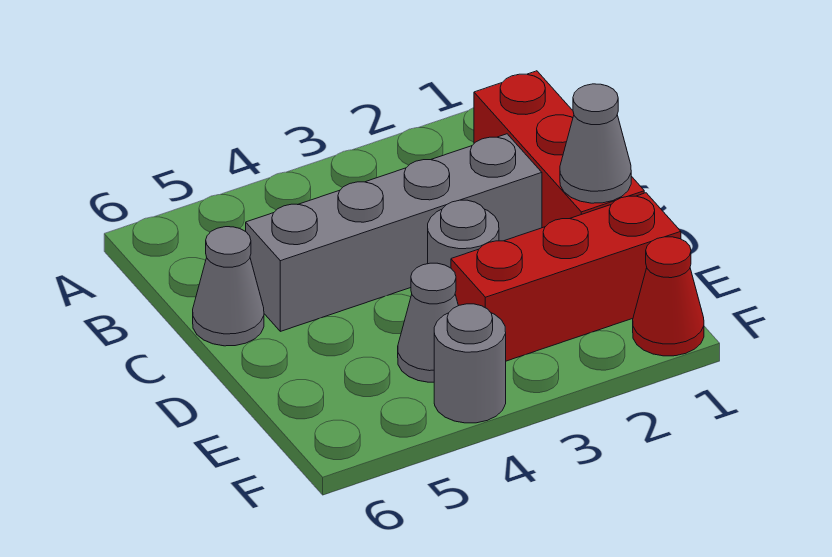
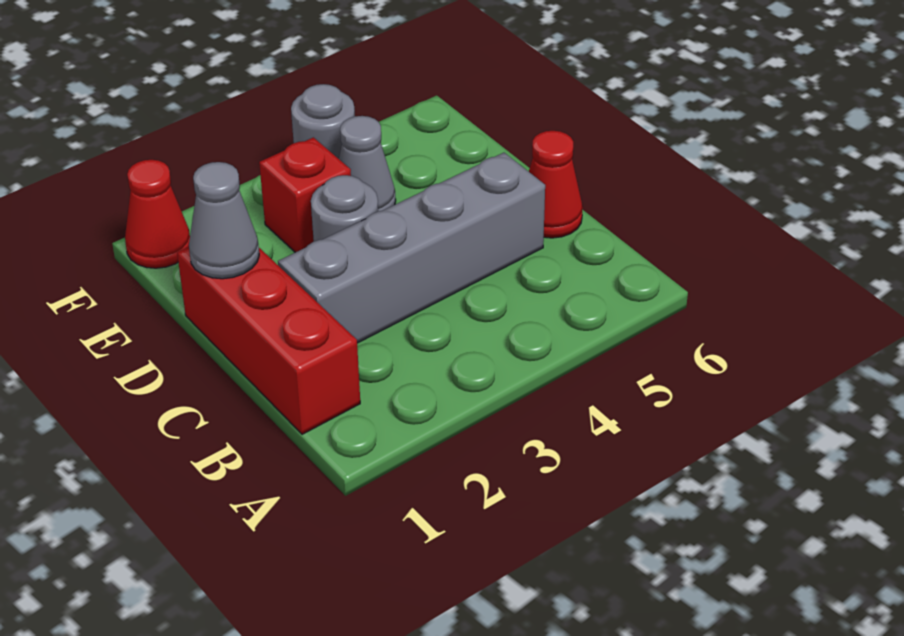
grey cone C6 level 1 -> red cone C6 level 1
red brick E1:E3 level 1 -> red brick E3 level 1

